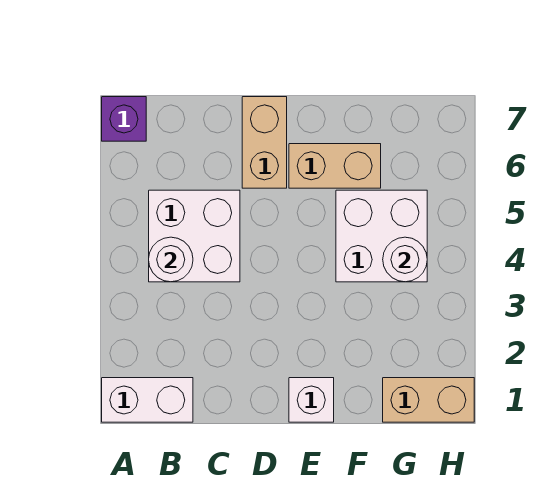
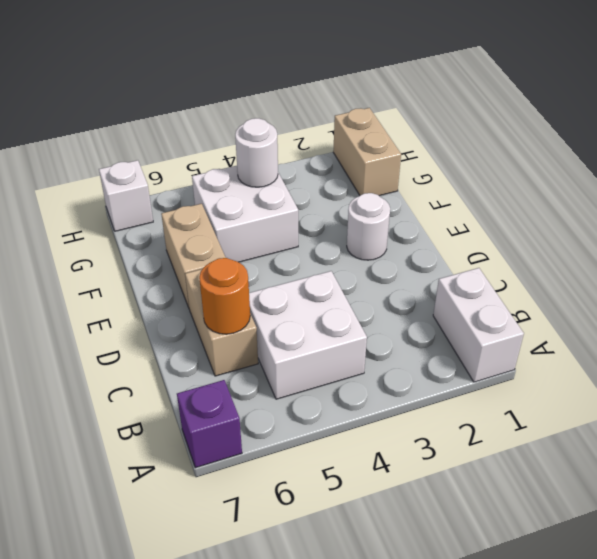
white round brick B4 level 2 -> white round brick E2 level 1
none -> orange round brick C6 level 2
tan brick D6:D7 level 1 -> tan brick C6:D6 level 1
white brick E1 level 1 -> white brick H7 level 1

